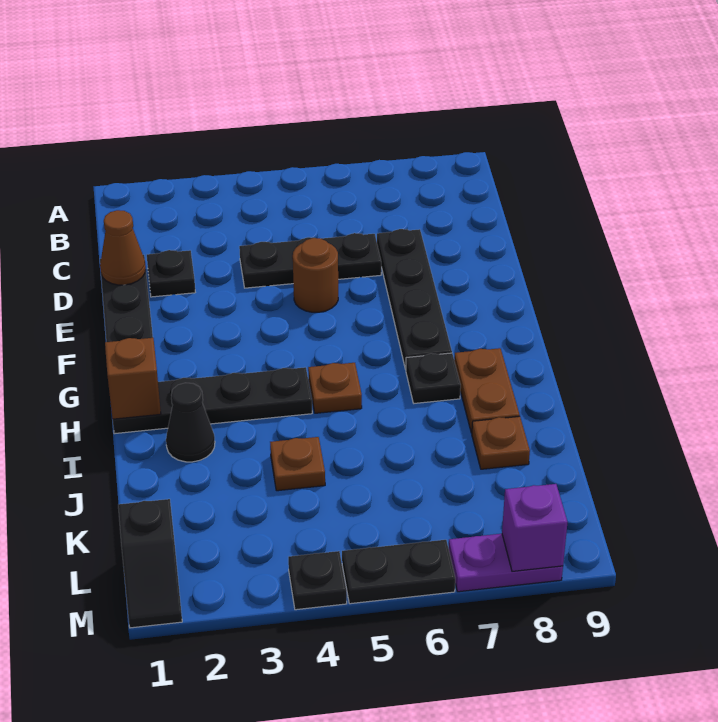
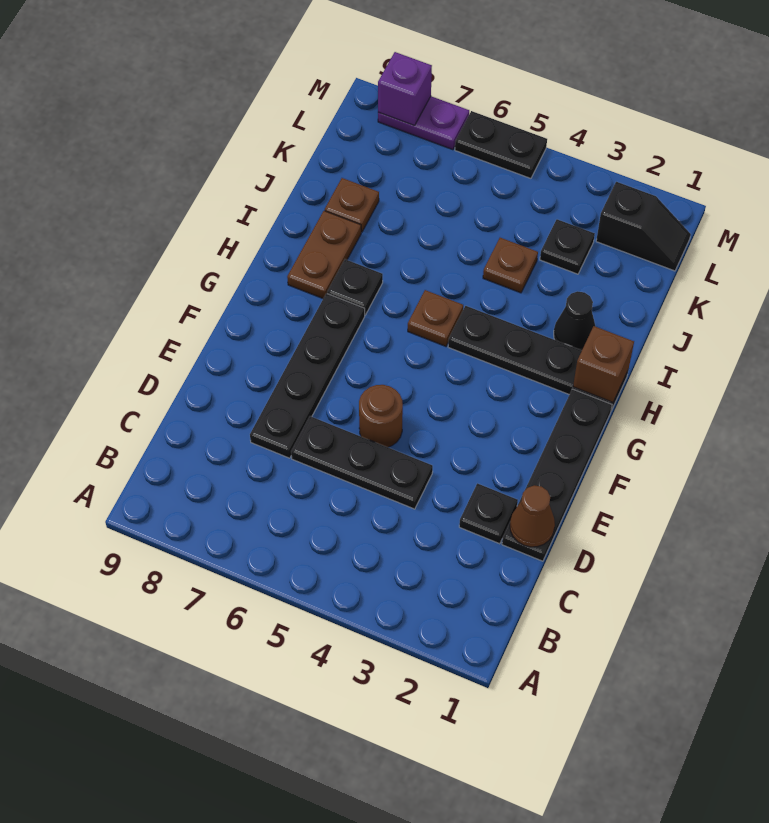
black slope L1:M1 level 1 top L -> black slope L1:L2 level 1 top 2
black plate M4 level 1 -> black plate K3 level 1

